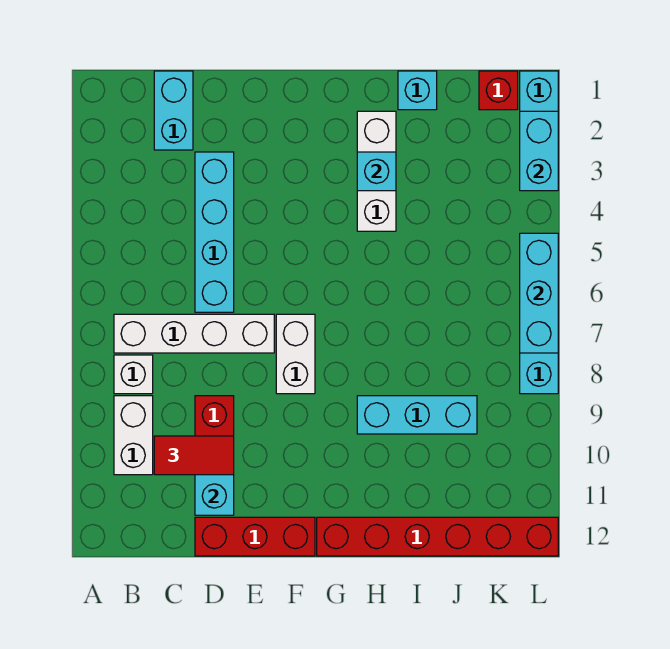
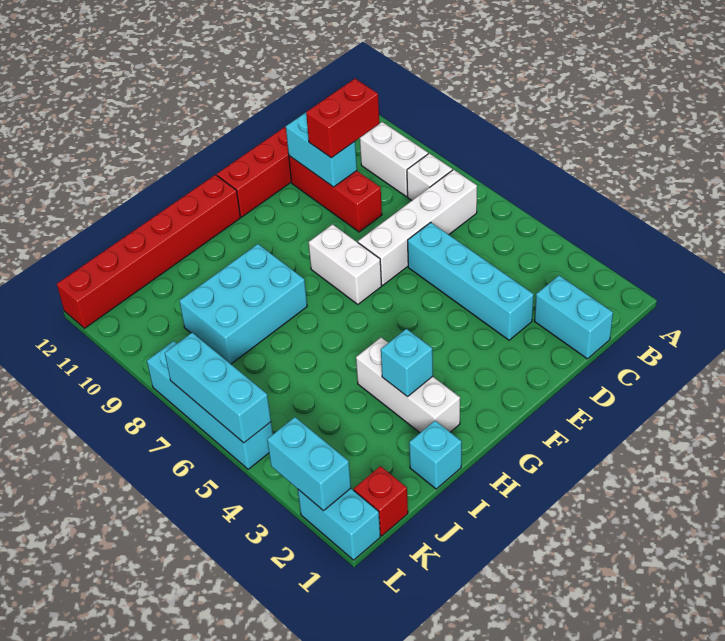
red tile C10:D10 level 3 -> red brick C10:D10 level 3
cyan brick H9:J9 level 1 -> cyan brick H8:J9 level 1

